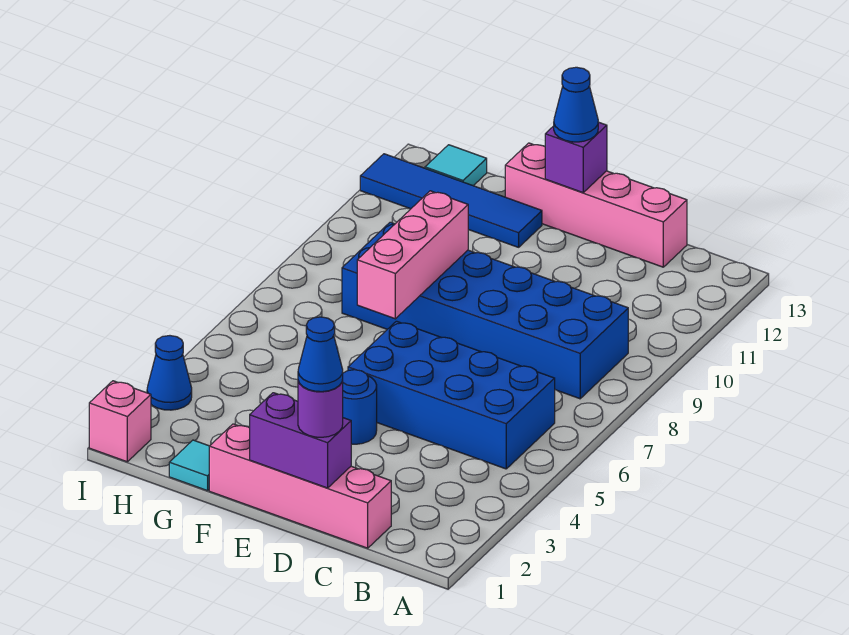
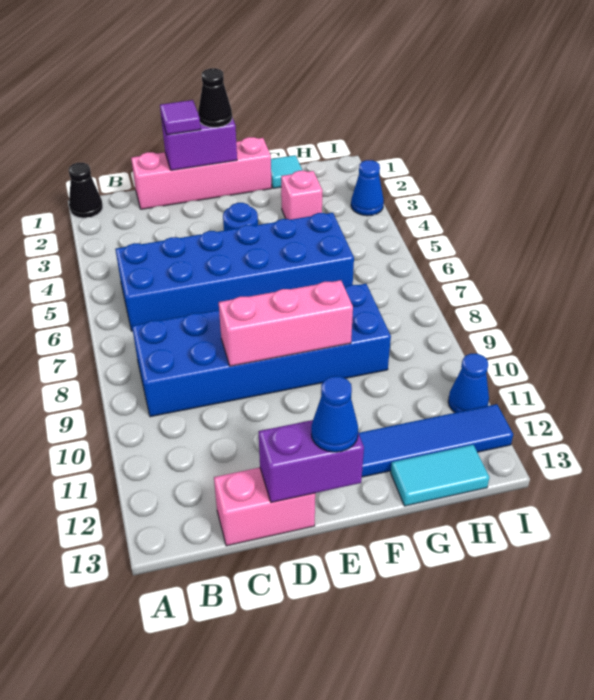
none -> black cone A1 level 1
blue brick B5:E6 level 1 -> blue brick B5:G6 level 1
pink brick C13:F13 level 1 -> pink brick C13:D13 level 1
purple round brick D1 level 3 -> purple tile D1 level 3
blue cone D1 level 4 -> blue cone I11 level 1
none -> black cone E1 level 3
purple brick E13 level 2 -> purple brick D13:E13 level 2
pink brick F7:F9 level 2 -> pink brick D9:F9 level 2
cyan tile H13 level 1 -> cyan tile G13:H13 level 1
pink brick I1 level 1 -> pink brick G3 level 1

